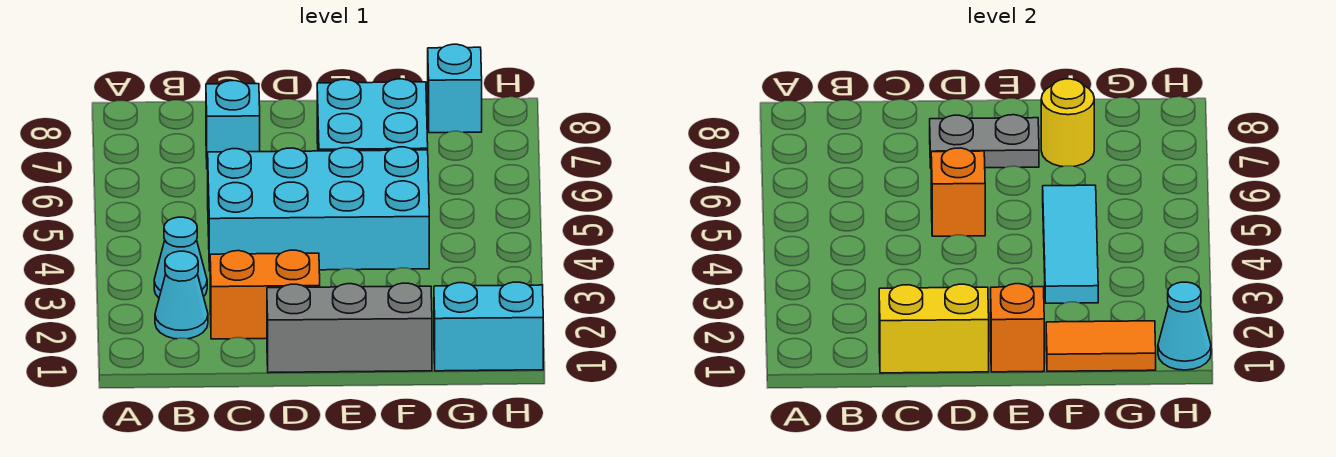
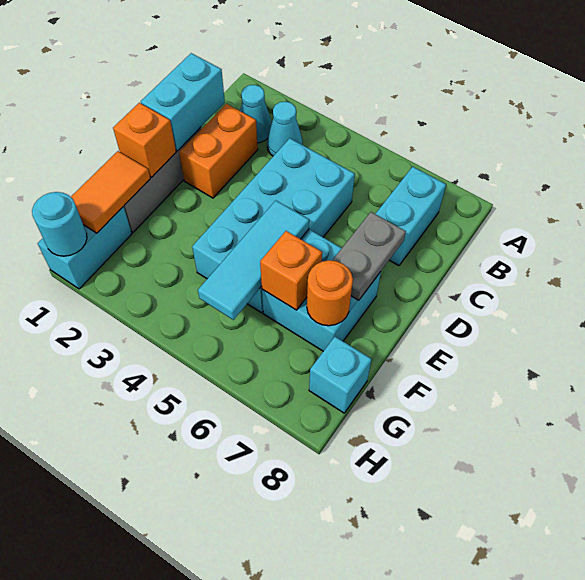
yellow brick C1:D1 level 2 -> cyan brick C1:D1 level 2
cyan brick C7 level 1 -> cyan brick B7:C7 level 1
orange brick D5 level 2 -> orange brick F6 level 2
cyan tile F3:F5 level 2 -> cyan tile E5:G5 level 2
yellow round brick F7 level 2 -> orange round brick F7 level 2
cyan cone H1 level 2 -> cyan round brick H1 level 2

